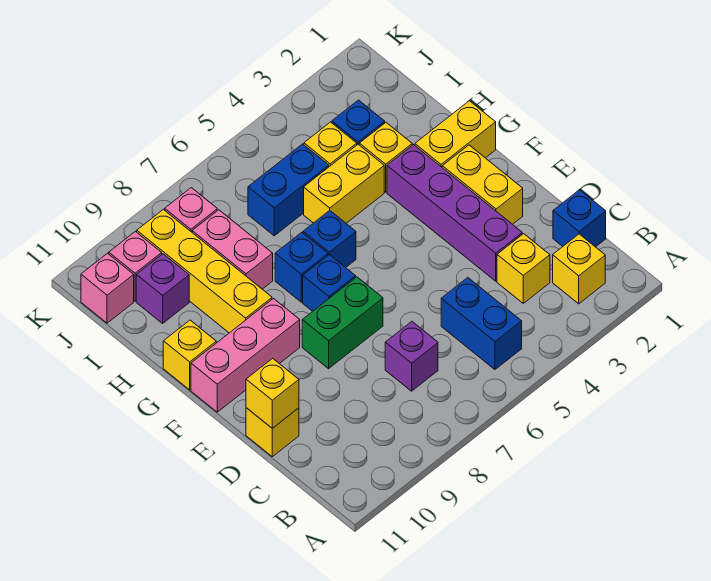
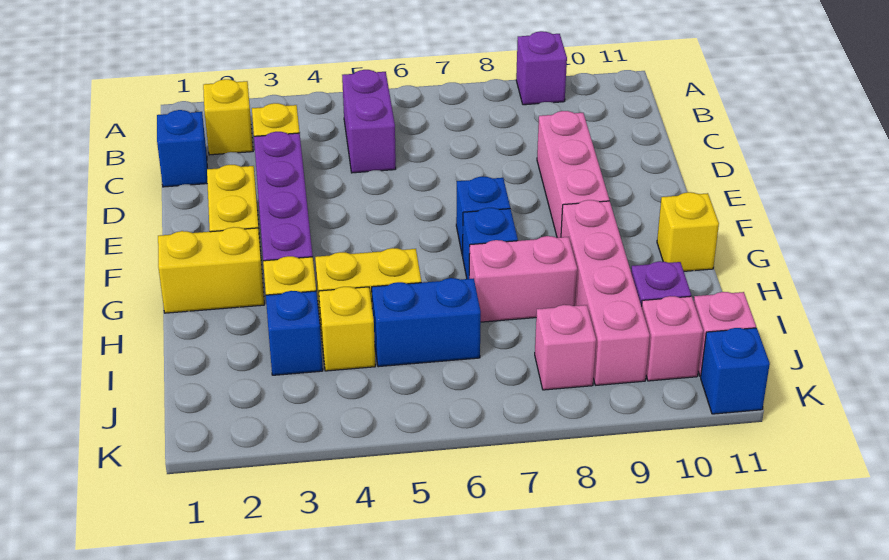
blue brick B5:C5 level 1 -> purple brick B5:C5 level 1
purple brick C7 level 1 -> purple brick A9 level 1
yellow brick D11 level 1 -> none
yellow brick D11 level 2 -> none
green brick E7:E8 level 1 -> none
pink brick F9:F11 level 1 -> pink brick D9:F9 level 1
blue brick G6 level 1 -> blue brick K11 level 1
yellow brick G9:J9 level 1 -> pink brick G9:J9 level 1
pink brick H8:I8 level 1 -> pink brick H7:H8 level 1

